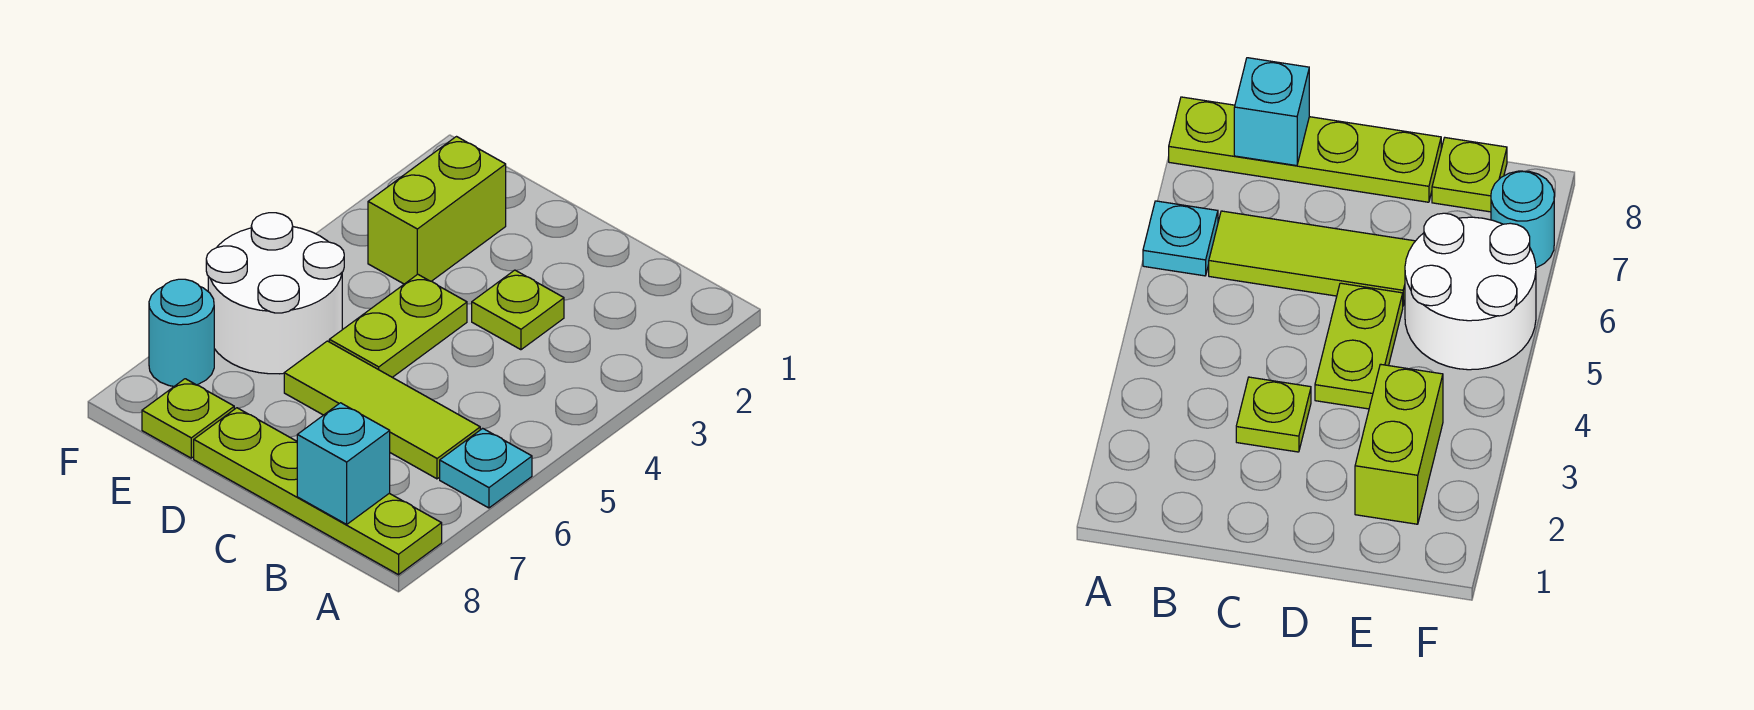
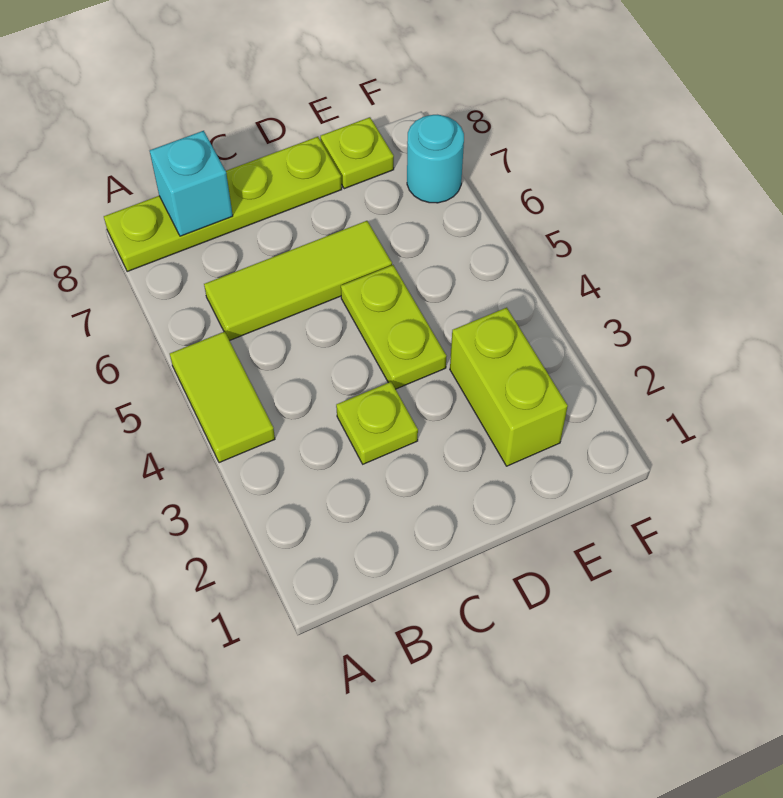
none -> lime tile A4:A5 level 1
cyan plate A6 level 1 -> none
white round brick E5:F6 level 1 -> none

